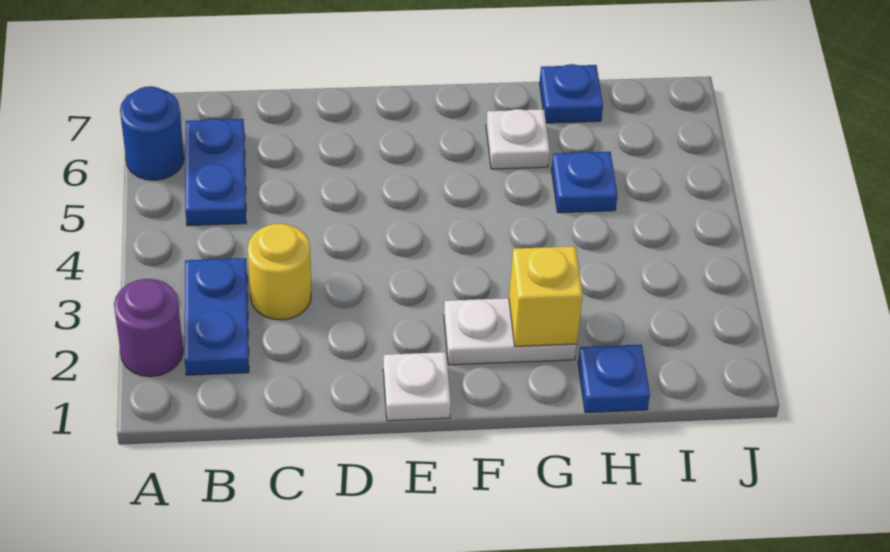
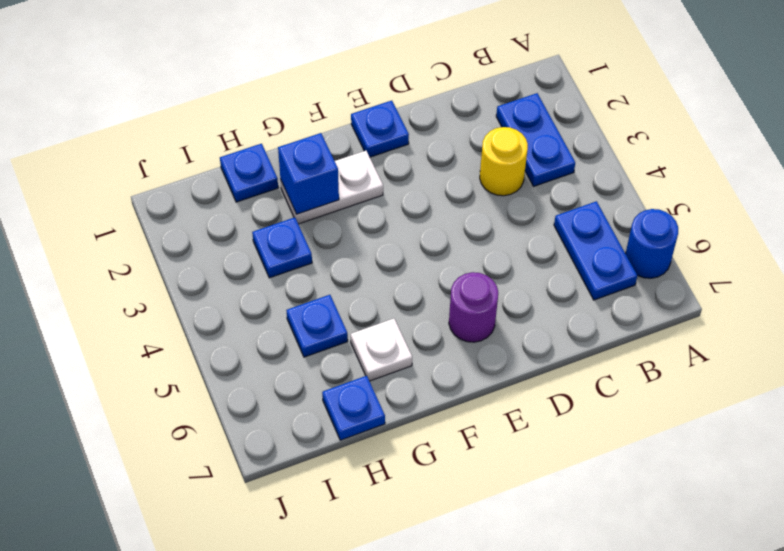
purple round brick A2 level 1 -> purple round brick E6 level 1
white plate E1 level 1 -> blue plate E1 level 1
yellow brick G2 level 2 -> blue brick G2 level 2
none -> blue plate H3 level 1

